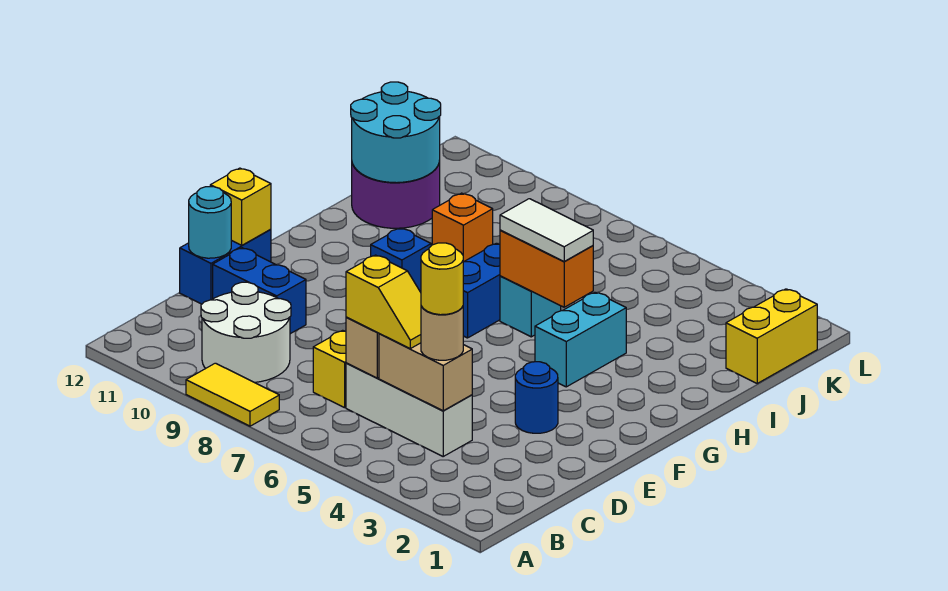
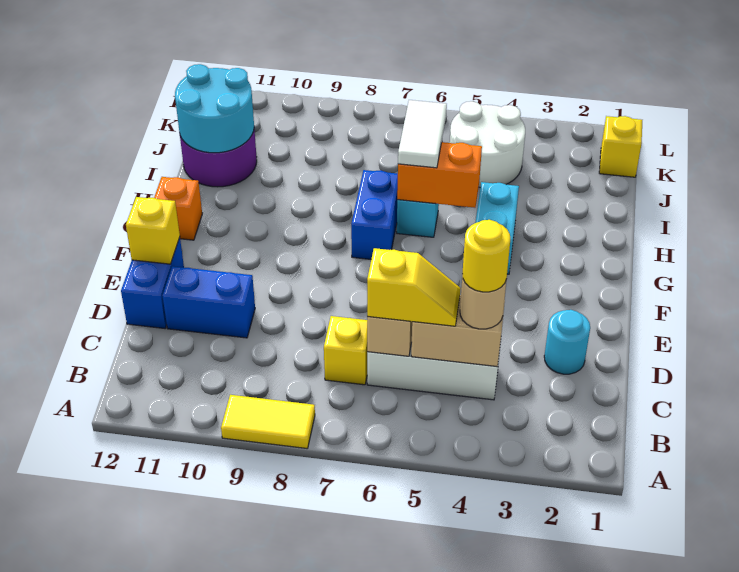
white round brick B9:C10 level 1 -> white round brick J4:K5 level 1
cyan round brick D12 level 2 -> cyan round brick D2 level 1
blue round brick E3 level 1 -> none
blue brick G9 level 1 -> none
white tile H5:H6 level 3 -> white tile H6:I6 level 3
orange brick I9 level 1 -> orange brick G12 level 1
yellow brick J1:K1 level 1 -> yellow brick K1 level 1

